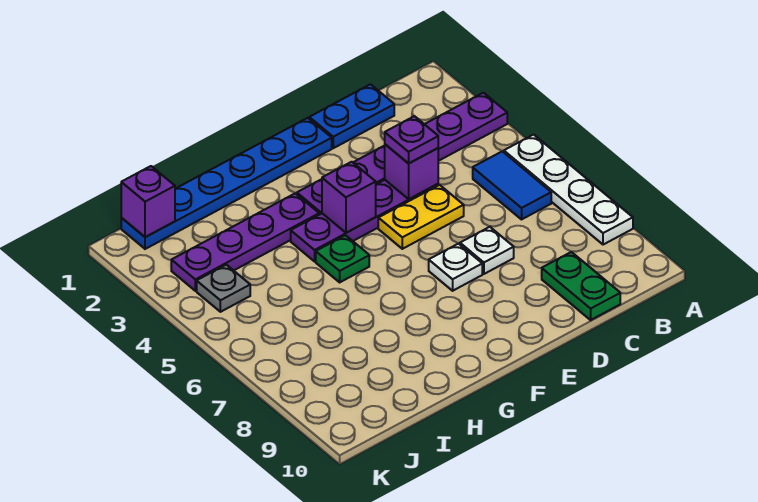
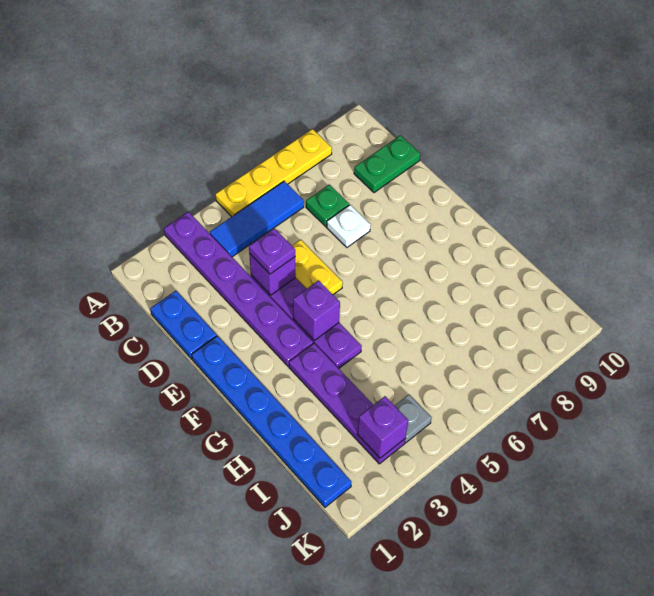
white plate A5:A8 level 1 -> yellow plate A5:A8 level 1
blue tile B5:B6 level 1 -> blue tile B4:B6 level 1
white plate E7 level 1 -> none
green plate G5 level 1 -> green plate C7 level 1
purple brick J1 level 2 -> purple brick J3 level 2

